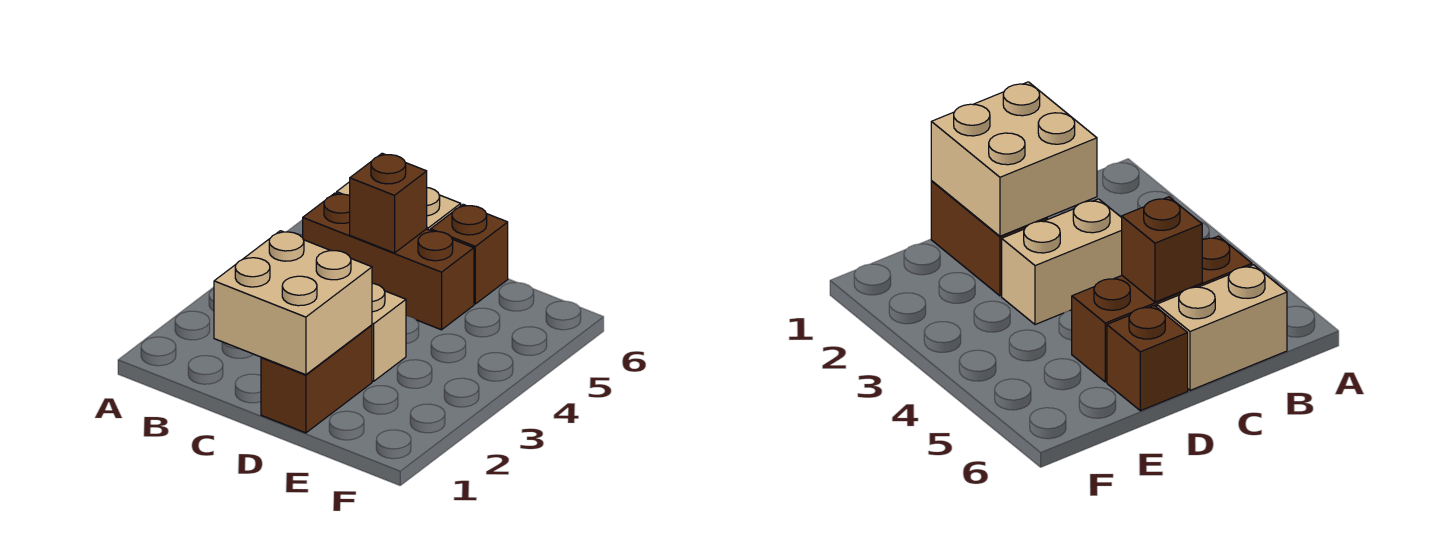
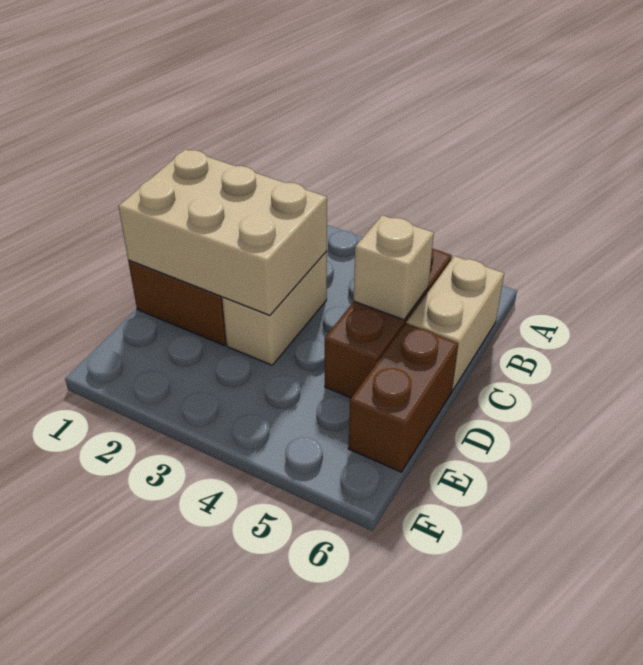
tan brick C1:D2 level 2 -> tan brick C1:D3 level 2
brown brick C5 level 2 -> tan brick C5 level 2
brown brick D6 level 1 -> brown brick D6:E6 level 1

